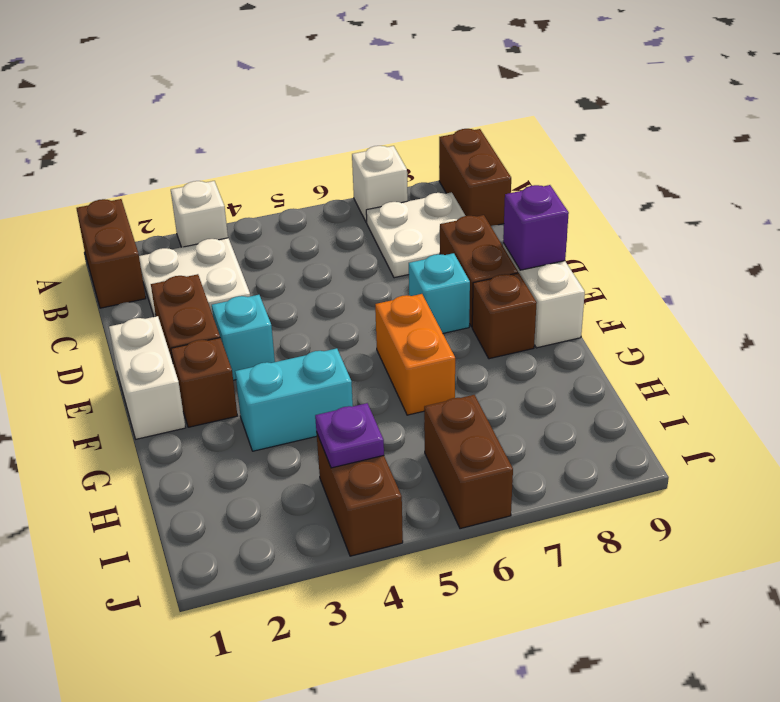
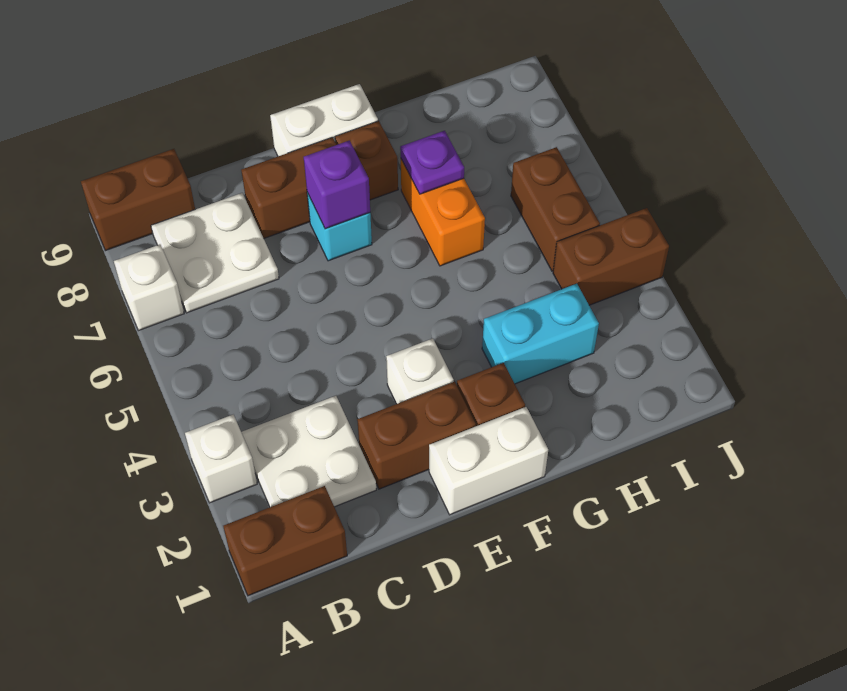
cyan brick E3 level 1 -> white brick E3 level 1
purple brick E9 level 2 -> purple brick E7 level 2
orange brick F6:G6 level 1 -> orange brick G6:G7 level 1
cyan brick G3:G4 level 1 -> cyan brick G3:H3 level 1
purple plate I4 level 2 -> purple plate G7 level 2
brown brick I6:J6 level 1 -> brown brick I5:I6 level 1

